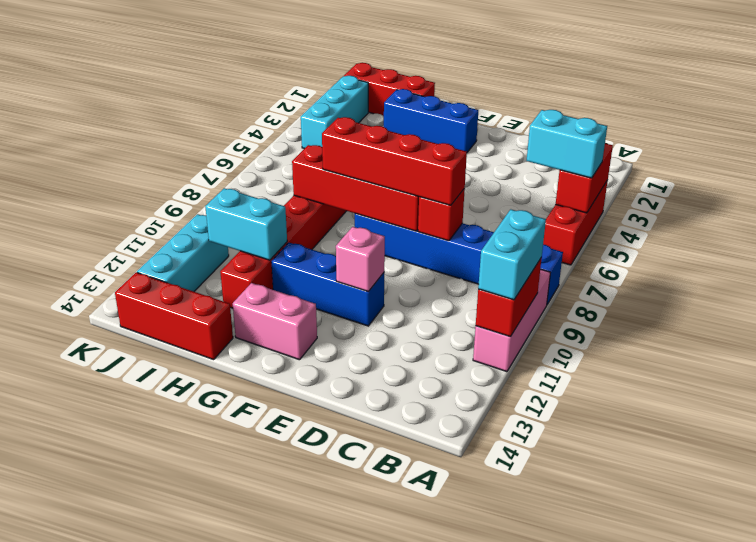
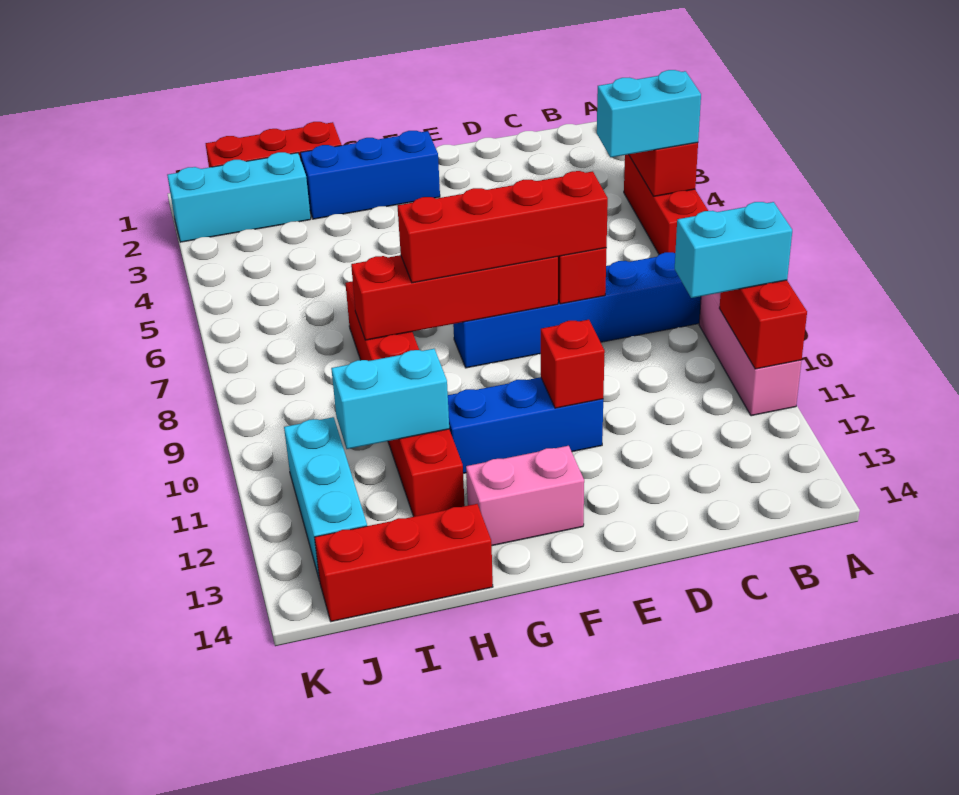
cyan brick A10:A11 level 3 -> cyan brick A10:B10 level 3
pink brick E11 level 2 -> red brick E11 level 2
cyan brick J2:J4 level 1 -> cyan brick I2:K2 level 1

